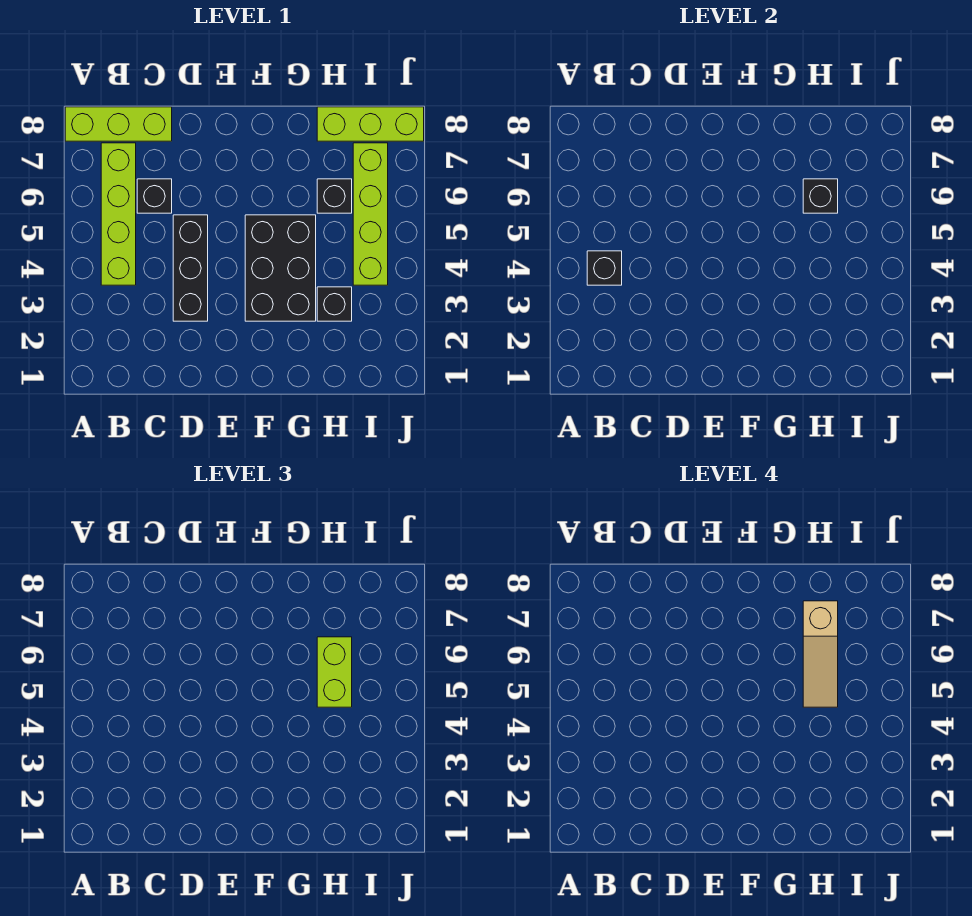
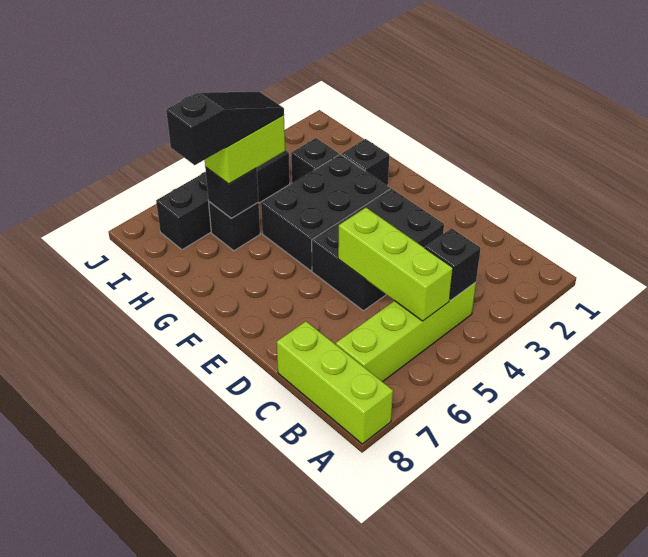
black brick C6 level 1 -> black brick G2 level 1
black brick D3:D5 level 1 -> black brick D3:E5 level 1
tan slope H5:H7 level 4 top 7 -> black slope H5:H7 level 4 top 7
lime brick H8:J8 level 1 -> lime brick B5:D5 level 2
lime brick I4:I7 level 1 -> black brick I4:I7 level 1

